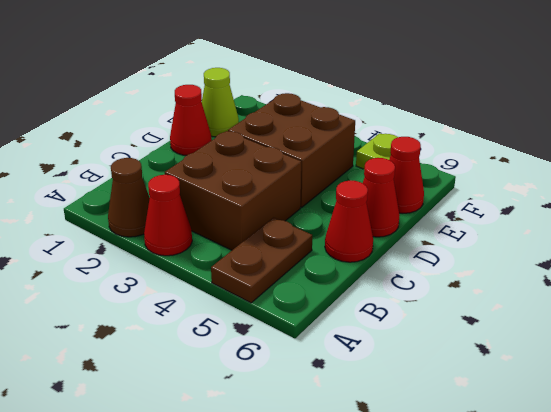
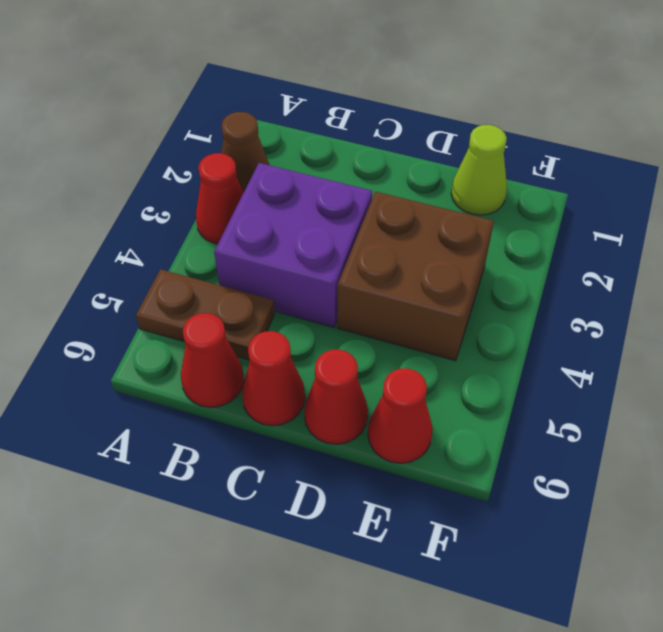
brown brick B3:C4 level 1 -> purple brick B3:C4 level 1
red cone D1 level 1 -> red cone B6 level 1
lime plate F5 level 1 -> none

